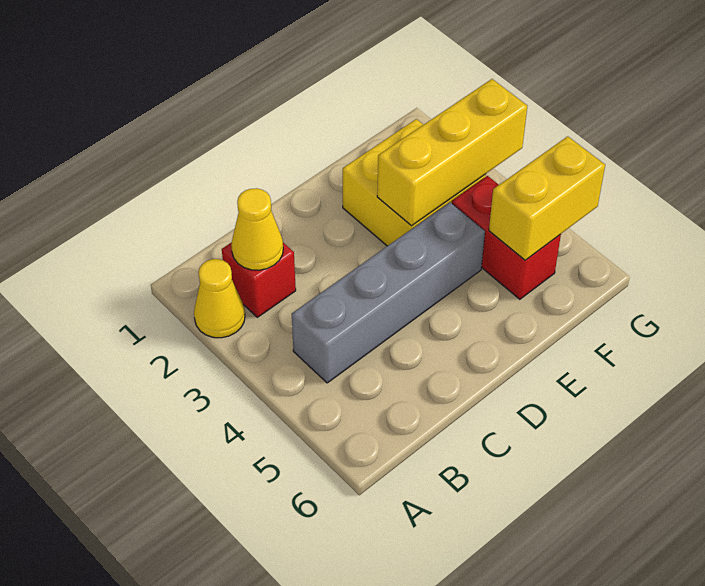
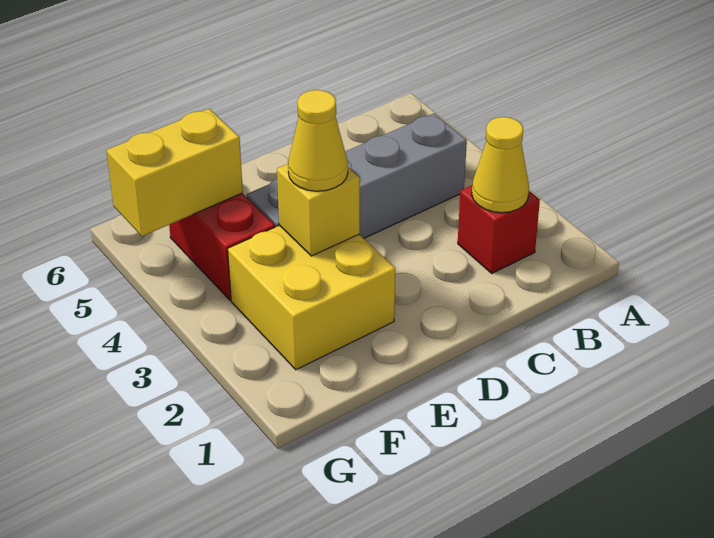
yellow cone A2 level 1 -> yellow cone E3 level 3
yellow brick E3:G3 level 2 -> yellow brick E3 level 2

